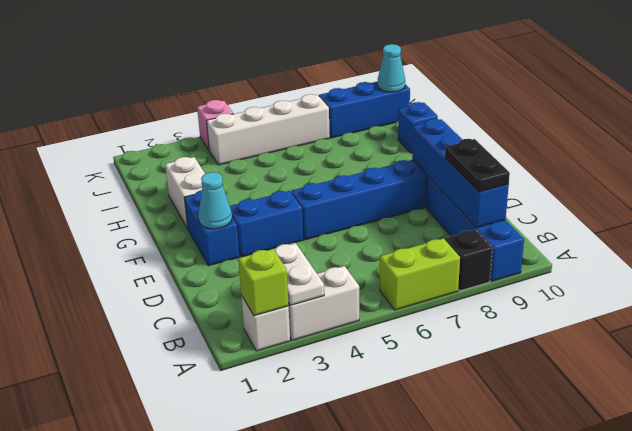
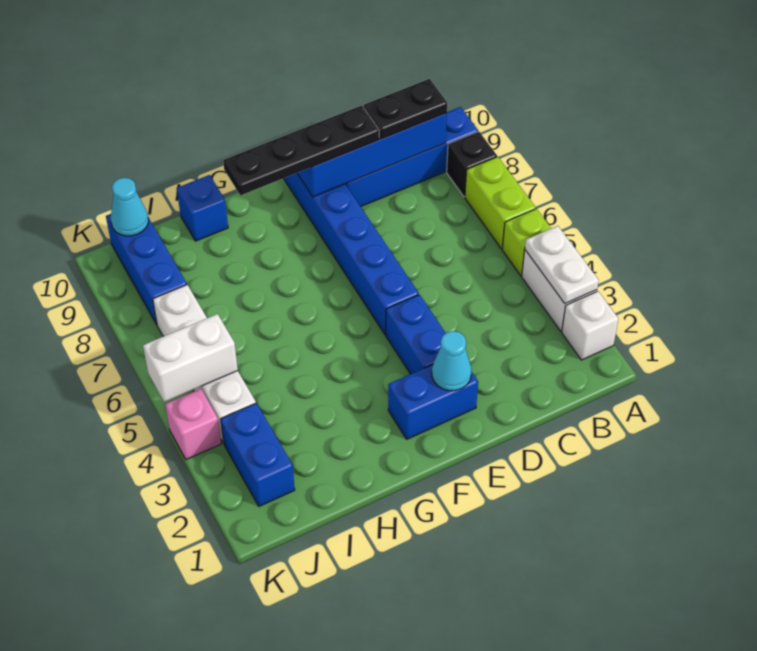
lime brick A2 level 2 -> lime brick A5 level 1
white plate A3:B3 level 2 -> white plate A3:A4 level 2
none -> black plate D9:G9 level 3
white brick G2:H2 level 1 -> white brick J5:K5 level 2
none -> blue brick J2:J3 level 1

